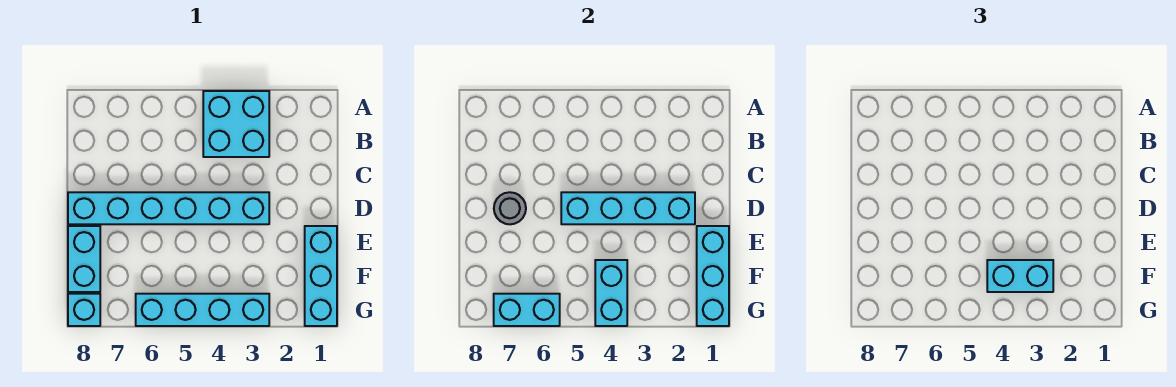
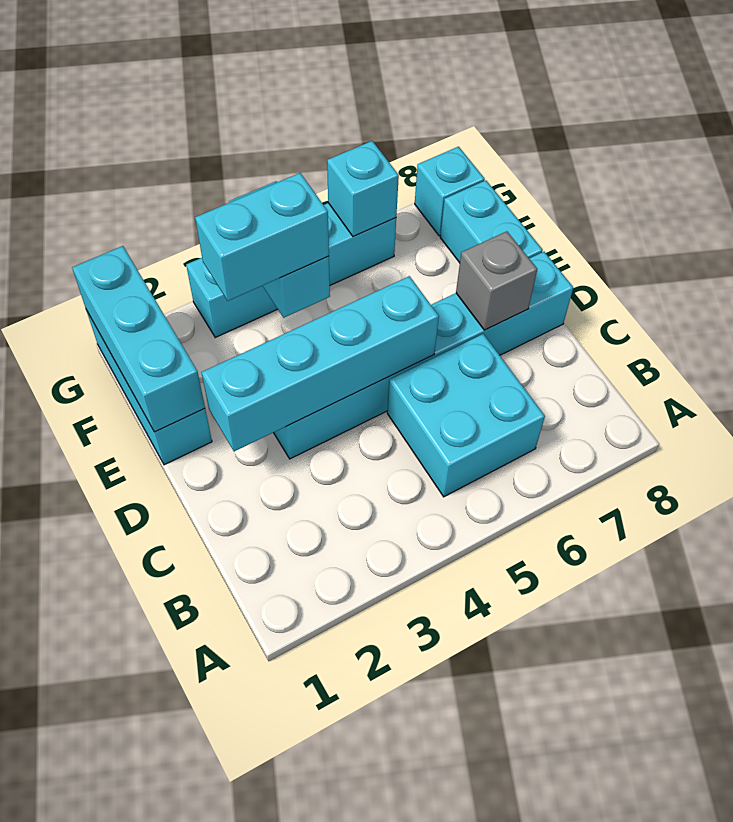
cyan brick A3:B4 level 1 -> cyan brick B5:C6 level 1
grey round brick D7 level 2 -> grey brick D7 level 2
cyan brick G6:G7 level 2 -> cyan brick G6 level 2

